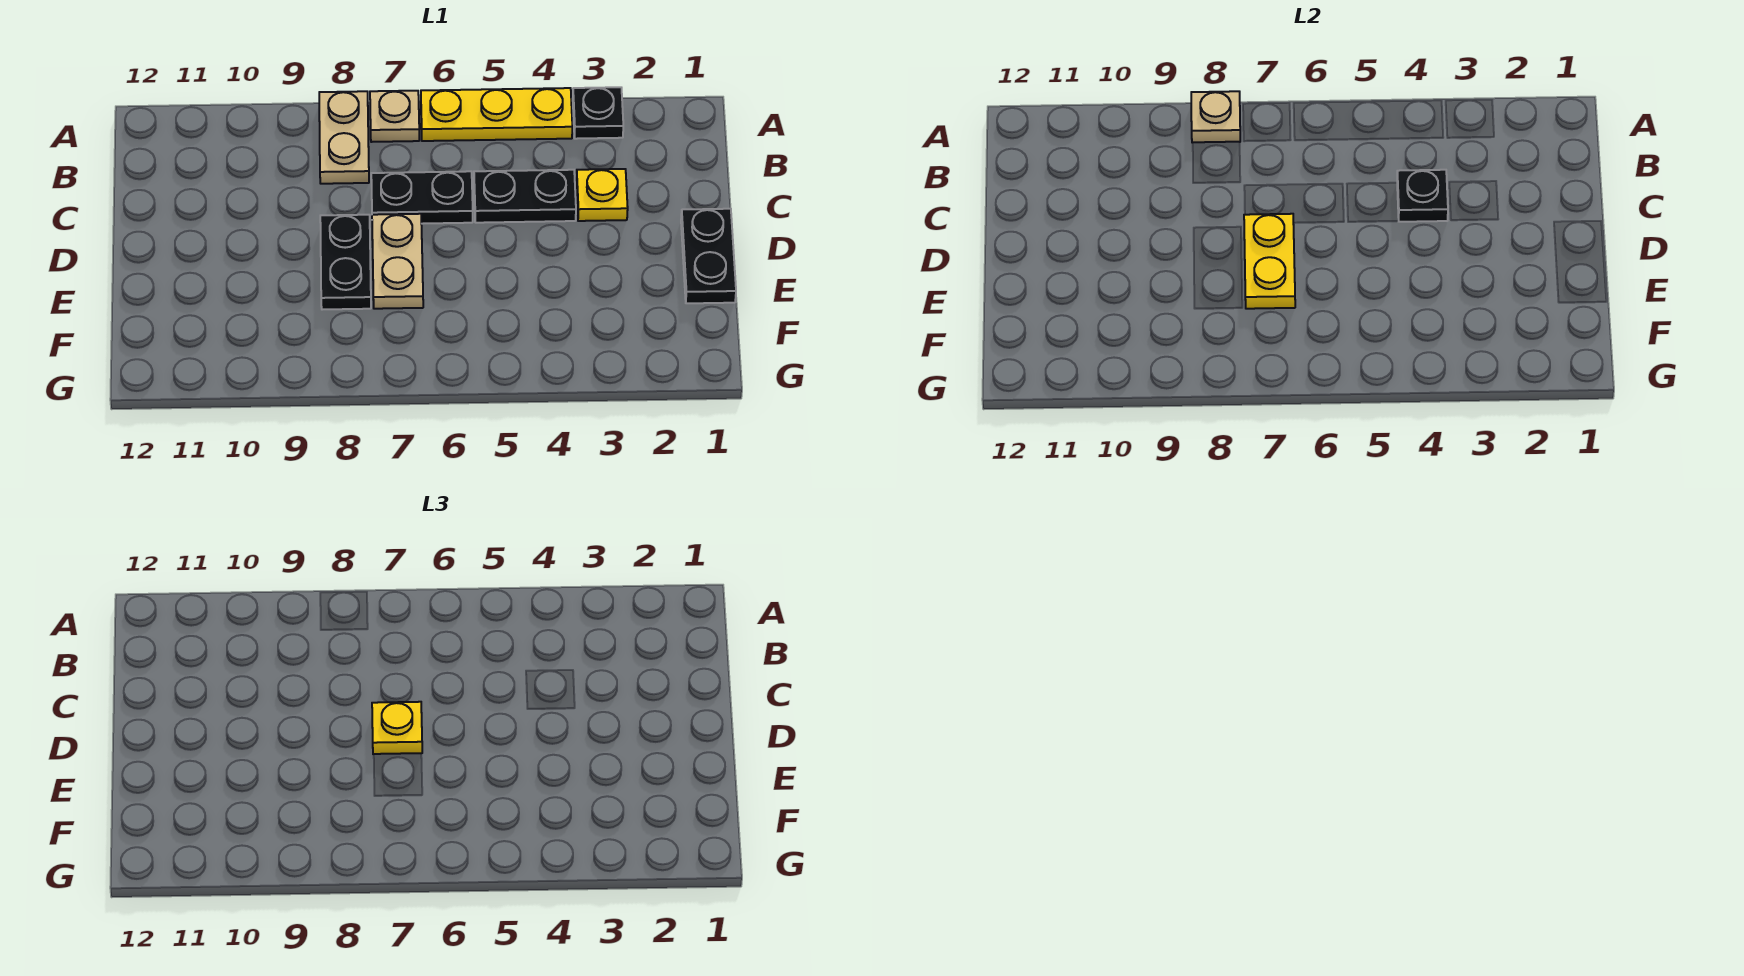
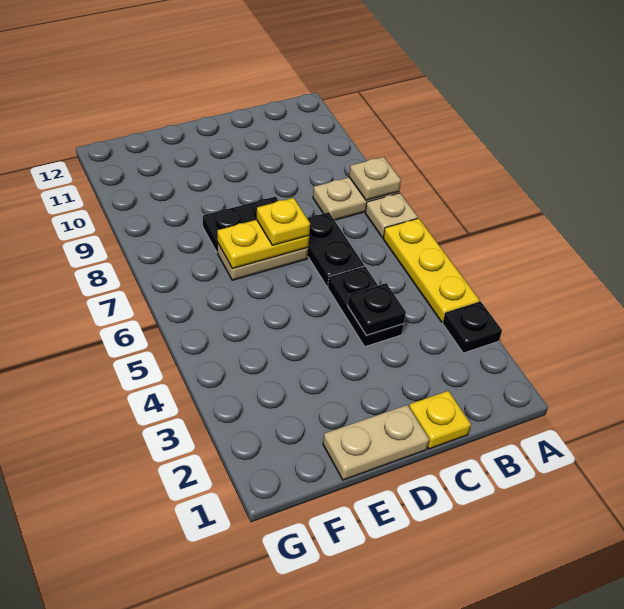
yellow plate C3 level 1 -> yellow plate C1 level 1
black plate D1:E1 level 1 -> tan plate D1:E1 level 1

